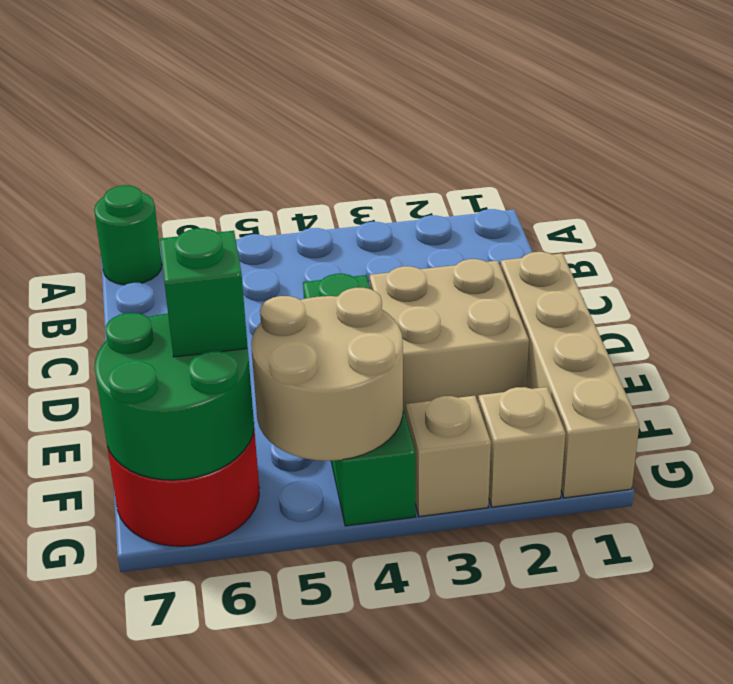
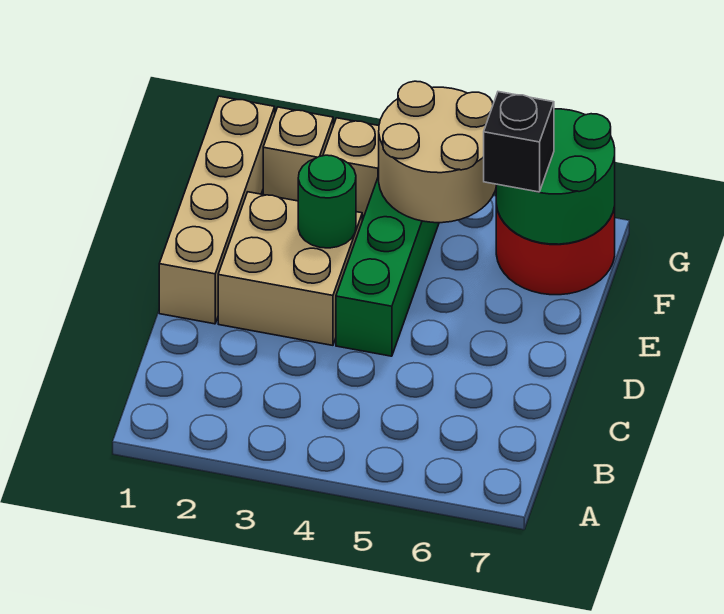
green round brick A7 level 1 -> green round brick E3 level 2
green brick F6 level 3 -> black brick F6 level 3

